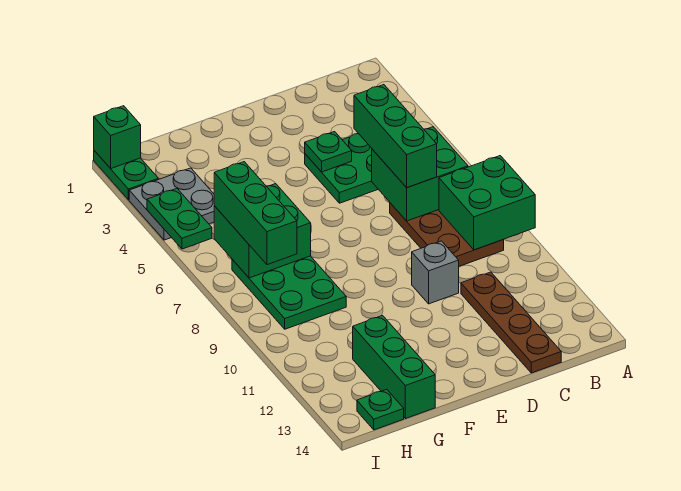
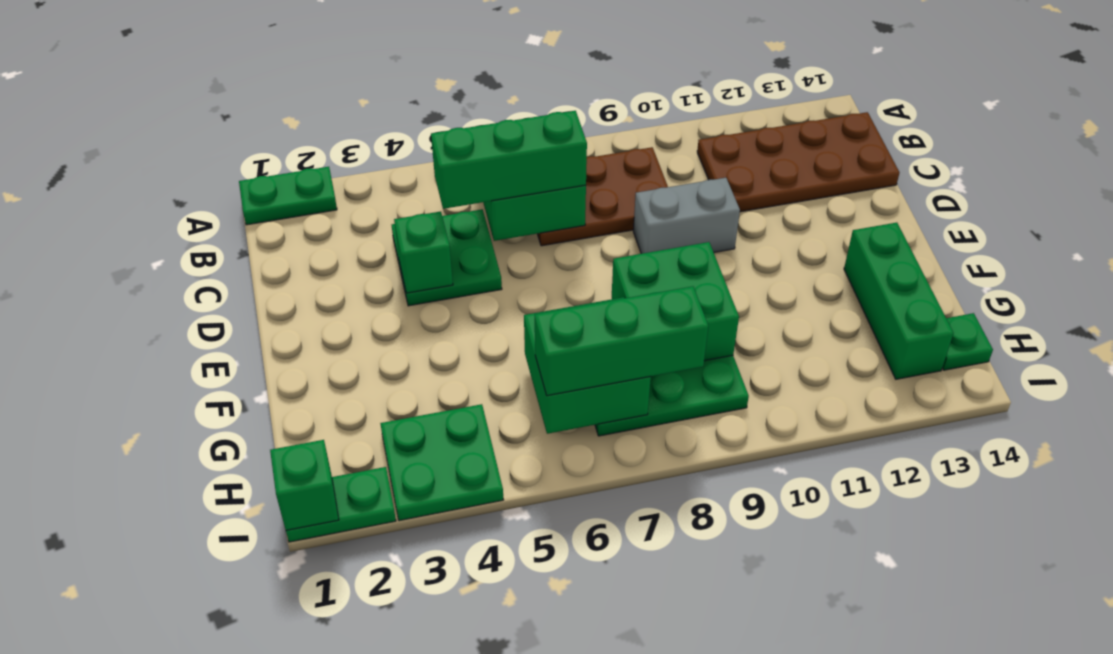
green brick A8:B9 level 2 -> green brick F8:G9 level 2
brown plate C11:C14 level 1 -> brown plate B11:C14 level 1
green plate D4 level 2 -> green brick D4 level 2
grey brick D10 level 1 -> grey brick D9:D10 level 1
green brick G12:G14 level 1 -> green brick F13:H13 level 1
grey plate H3:I4 level 1 -> green plate H3:I4 level 1
green plate I4:I5 level 2 -> green plate A1:A2 level 1

